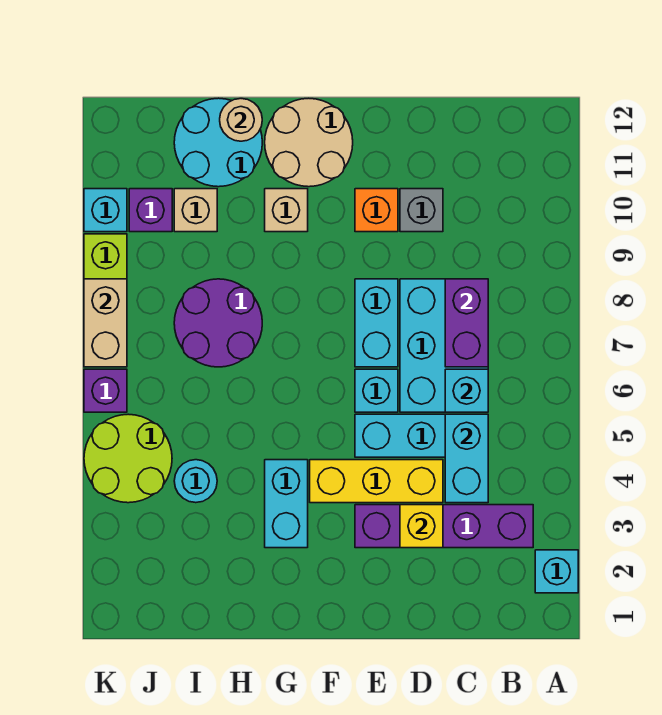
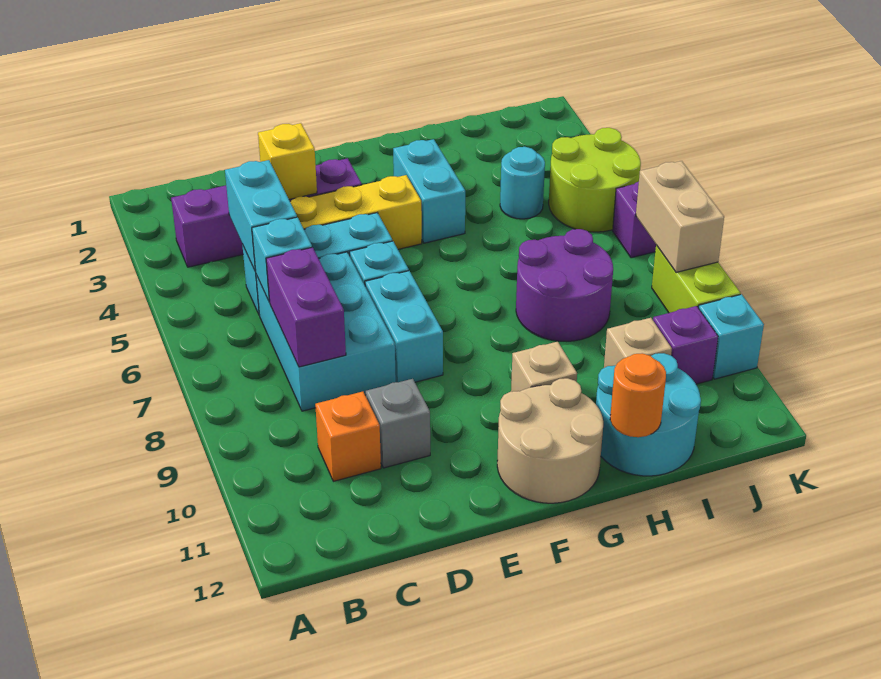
cyan brick A2 level 1 -> none
orange brick E10 level 1 -> orange brick C10 level 1
tan round brick H12 level 2 -> orange round brick H12 level 2

